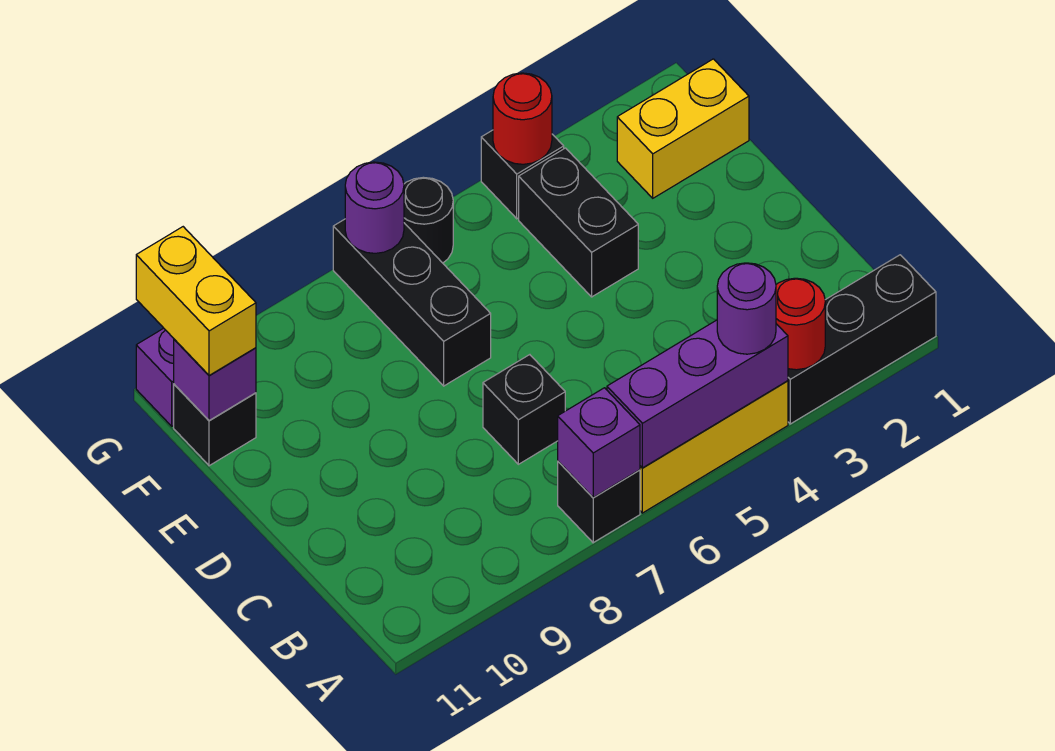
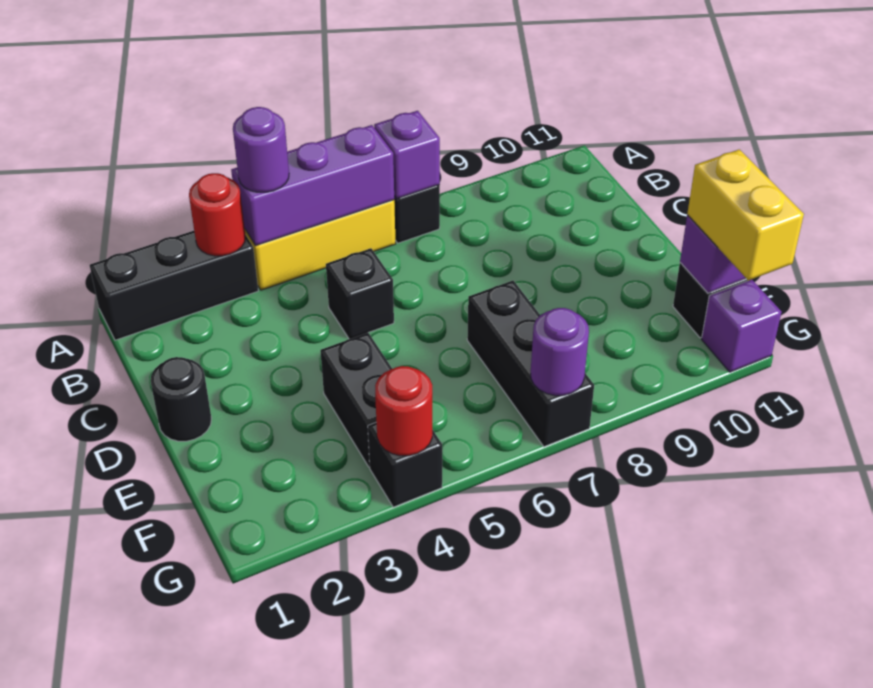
black brick C7 level 1 -> black brick C5 level 1
yellow brick F1:F2 level 1 -> none
black round brick G6 level 1 -> black round brick D1 level 1

